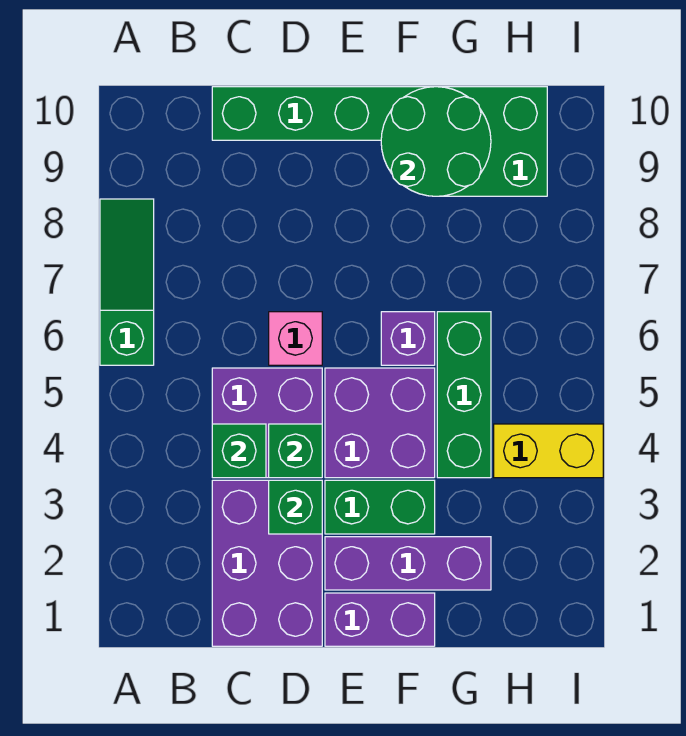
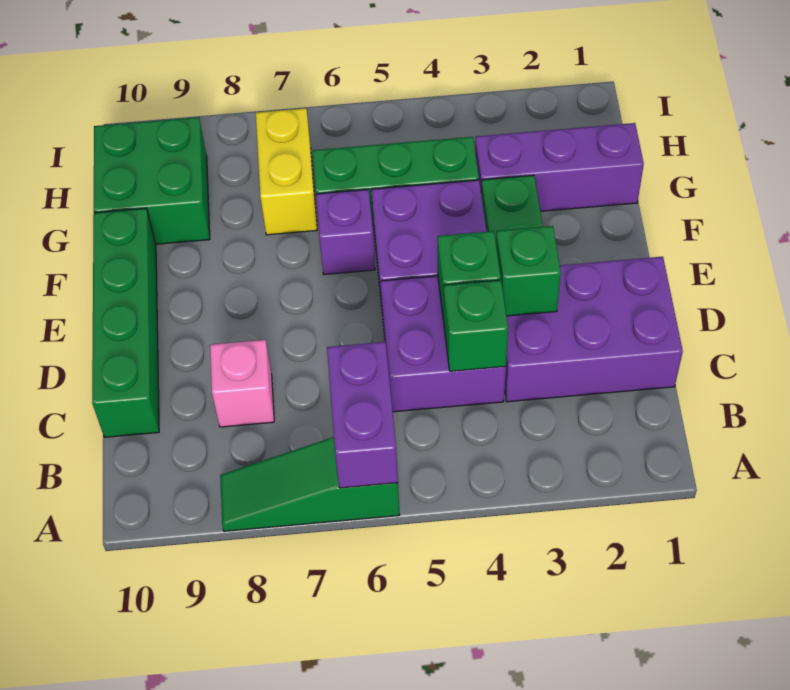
pink brick D6 level 1 -> pink brick C8 level 1
purple brick E1:F1 level 1 -> purple brick A6:B6 level 2
purple brick E2:G2 level 1 -> purple brick G1:G3 level 1
green round brick F9:G10 level 2 -> none
yellow brick H4:I4 level 1 -> yellow brick G7:H7 level 1

